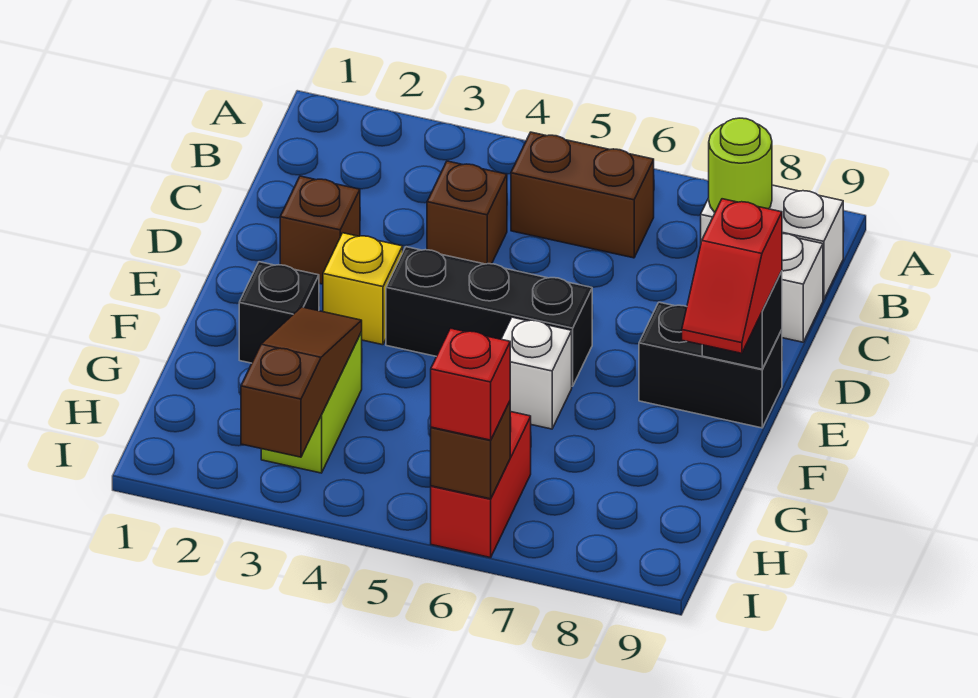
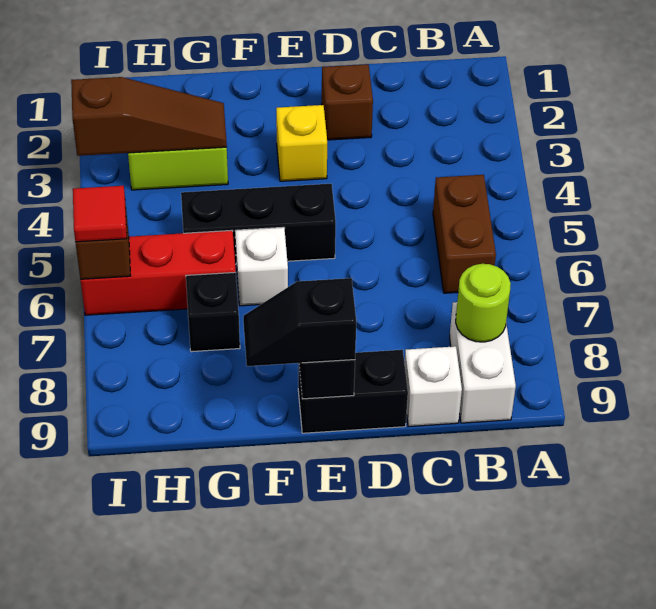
brown brick C4 level 1 -> none
black brick E4:E6 level 1 -> black brick E5:G5 level 1
black brick E8:E9 level 1 -> black brick D9:E9 level 1
red slope E9:F9 level 3 top E -> black slope E9:F9 level 3 top E
black brick F2 level 1 -> black brick G7 level 1
red brick H6:I6 level 1 -> red brick G6:I6 level 1
red brick I6 level 3 -> red tile I6 level 3

